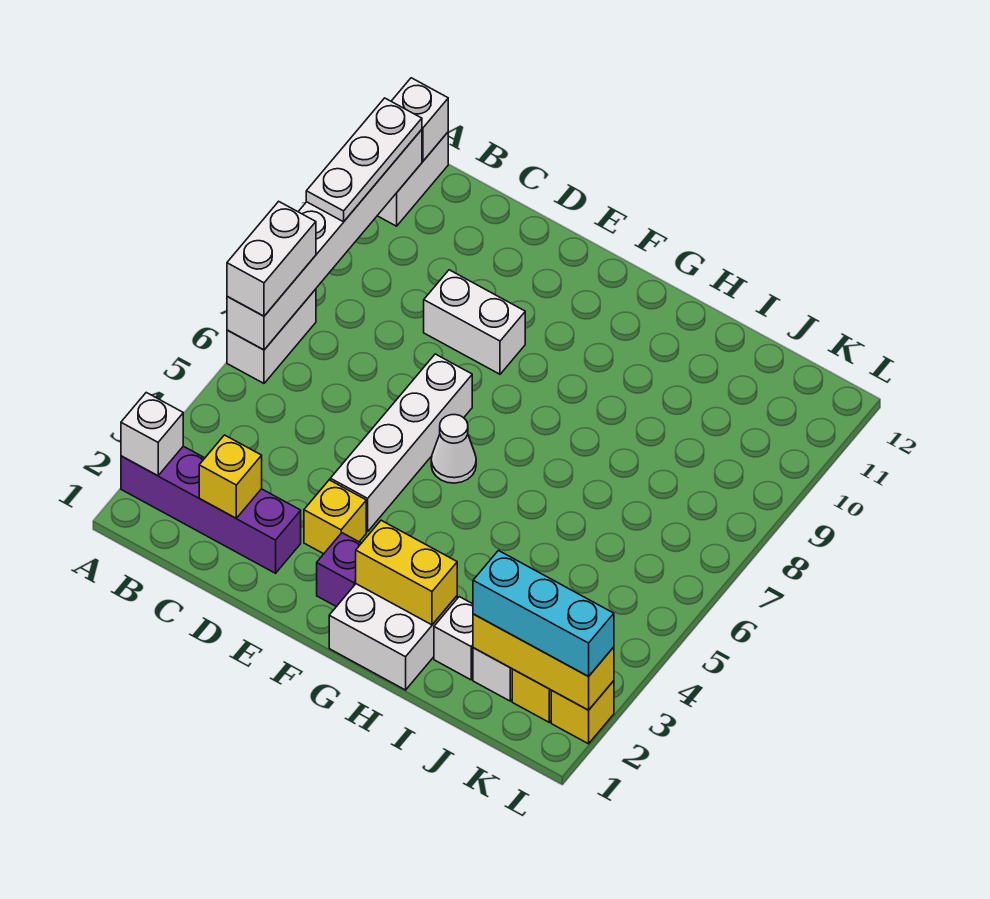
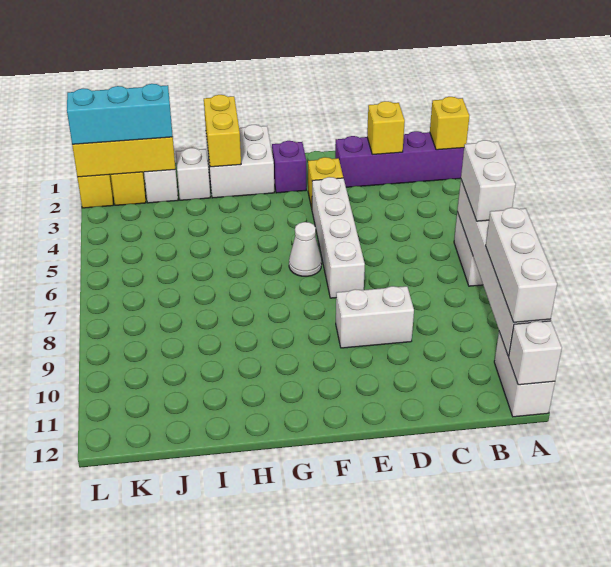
white brick A2 level 2 -> yellow brick A2 level 2
white plate A9:A11 level 3 -> white brick A9:A11 level 3
yellow brick G2:H2 level 2 -> yellow brick H1:H2 level 2

